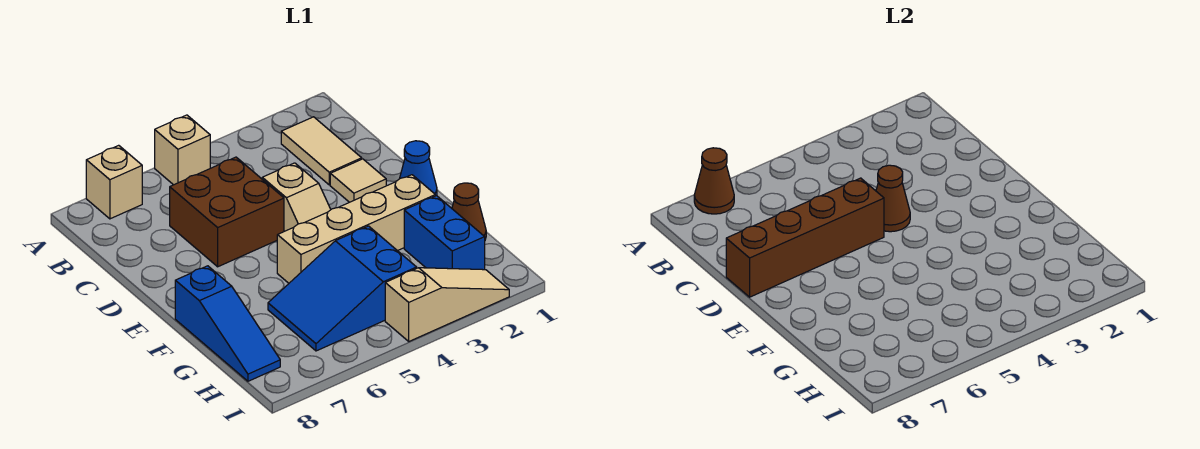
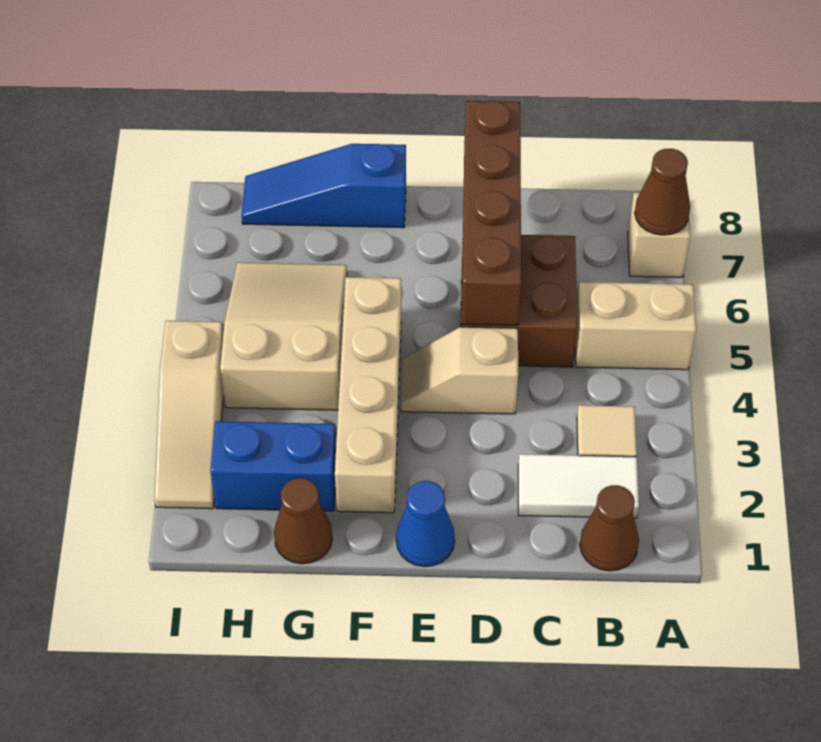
tan brick A5 level 1 -> tan brick A5:B5 level 1
tan tile B2:C2 level 1 -> white tile B2:C2 level 1
tan tile D2 level 1 -> tan tile B3 level 1
brown cone D4 level 2 -> brown cone B1 level 1
blue slope G4:H6 level 1 top 4 -> tan slope G4:H6 level 1 top 4

